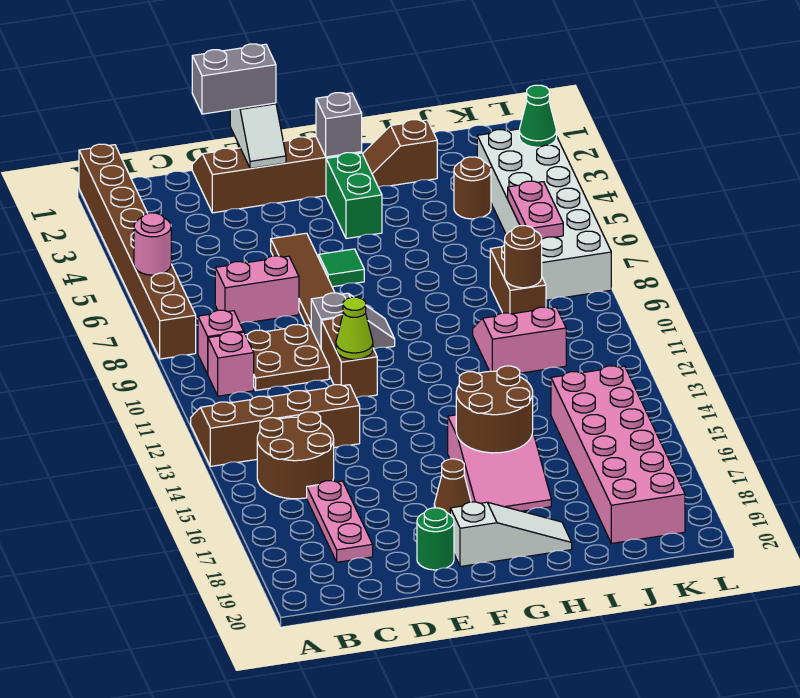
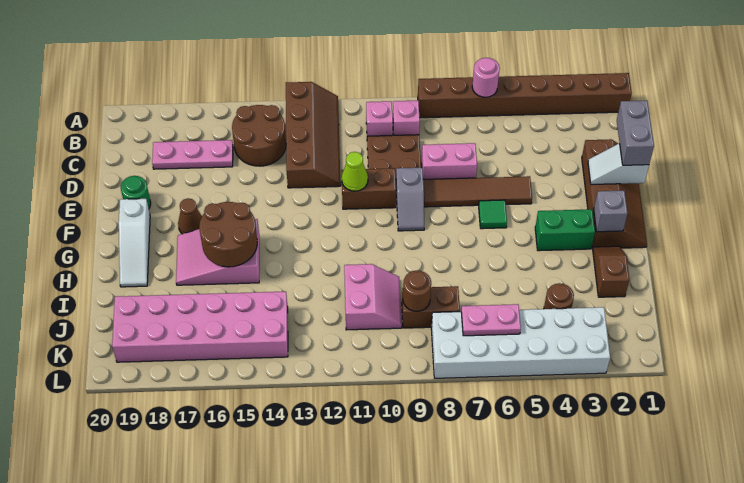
pink brick C7:D7 level 1 -> pink brick D7:D8 level 1
green cone L3 level 2 -> none

